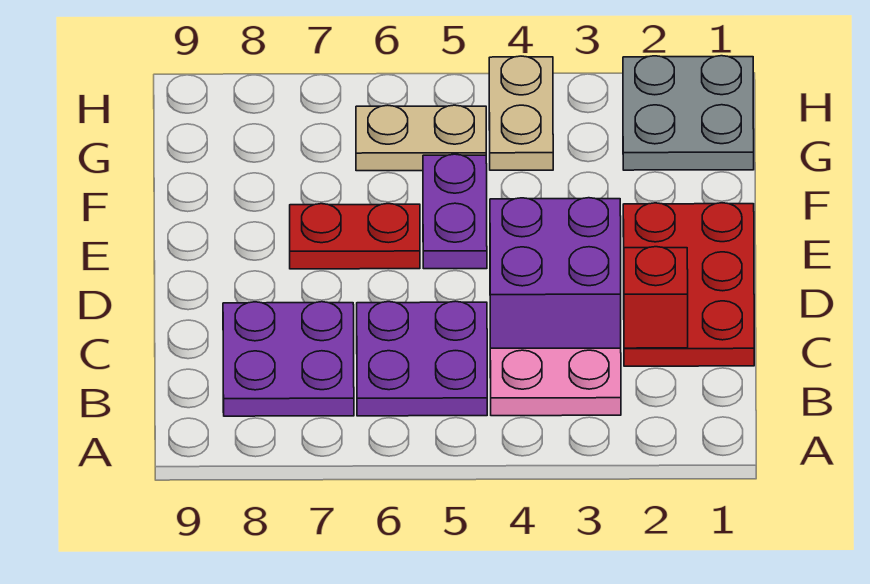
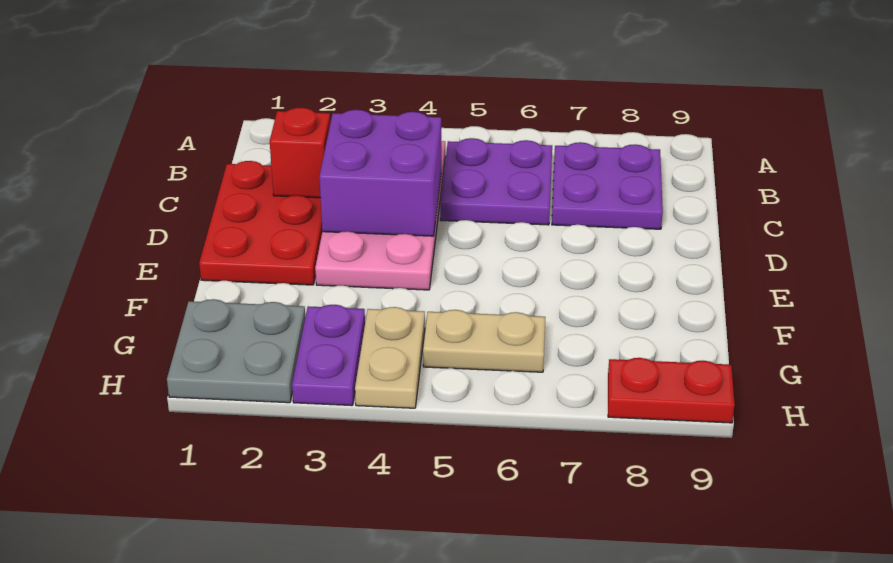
purple plate E5:F5 level 1 -> purple plate G3:H3 level 1
red plate E6:E7 level 1 -> red plate H8:H9 level 1

